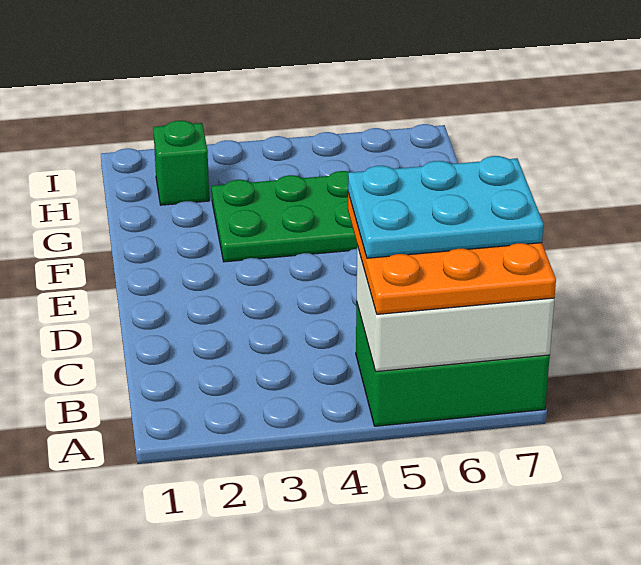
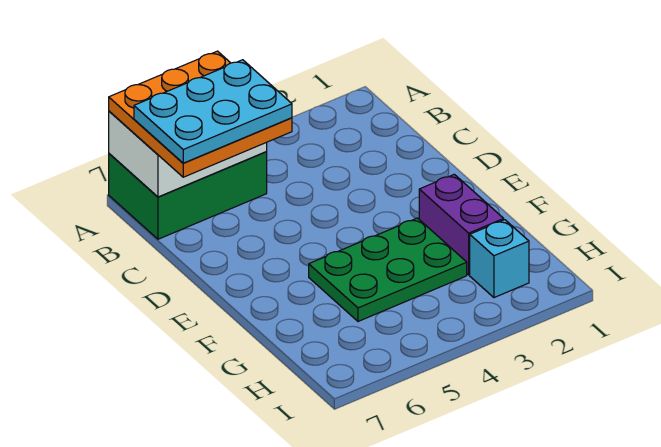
none -> purple brick F2:G2 level 1
green brick H2 level 1 -> cyan brick H2 level 1

